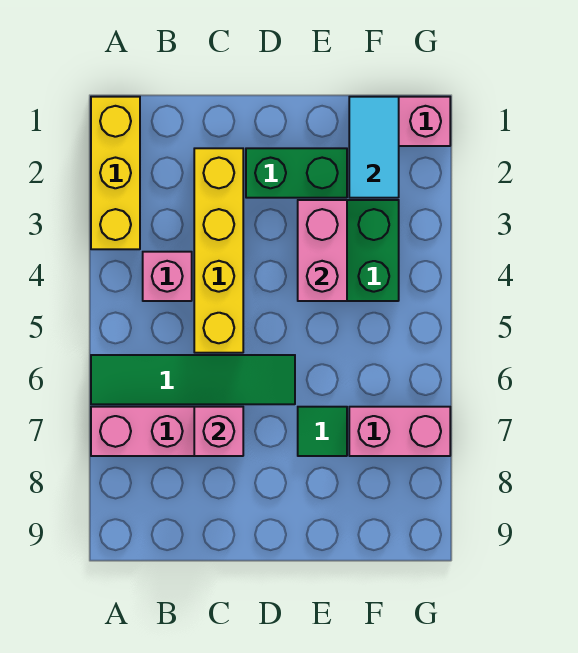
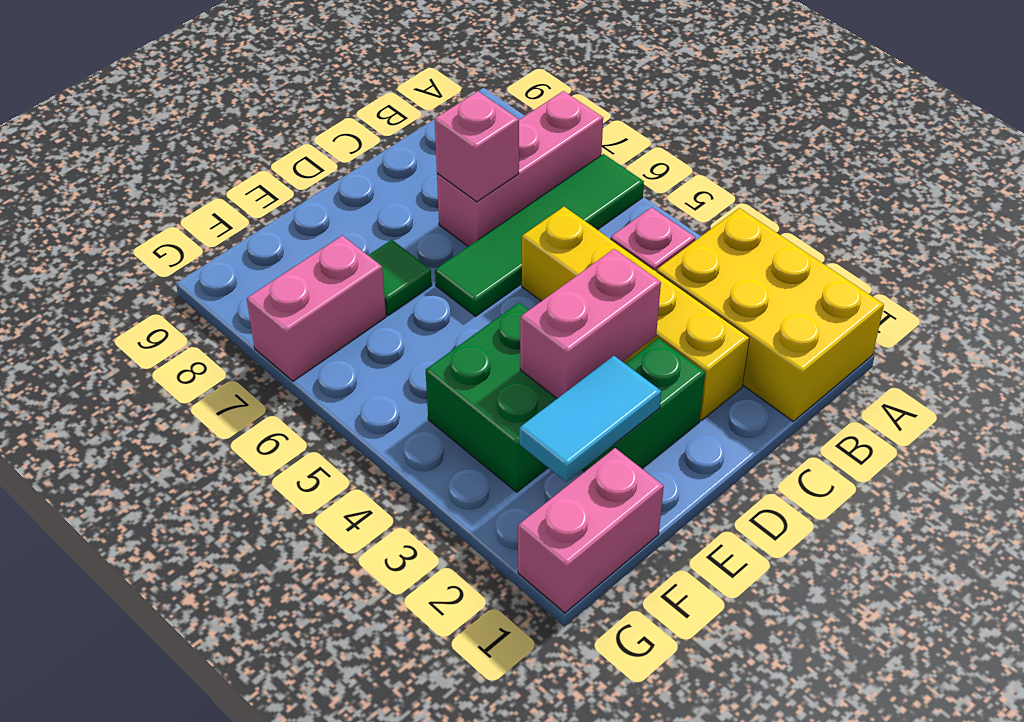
yellow brick A1:A3 level 1 -> yellow brick A1:B3 level 1
pink brick E3:E4 level 2 -> pink brick D3:E3 level 2
cyan tile F1:F2 level 2 -> cyan tile E2:F2 level 2

